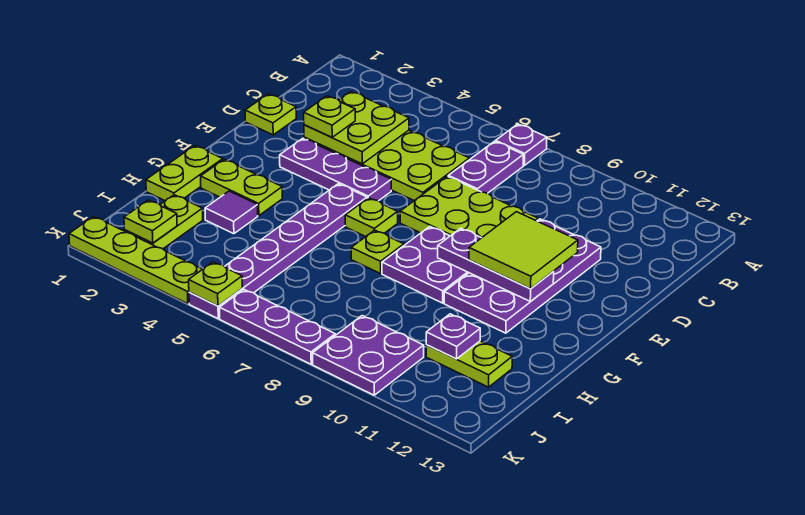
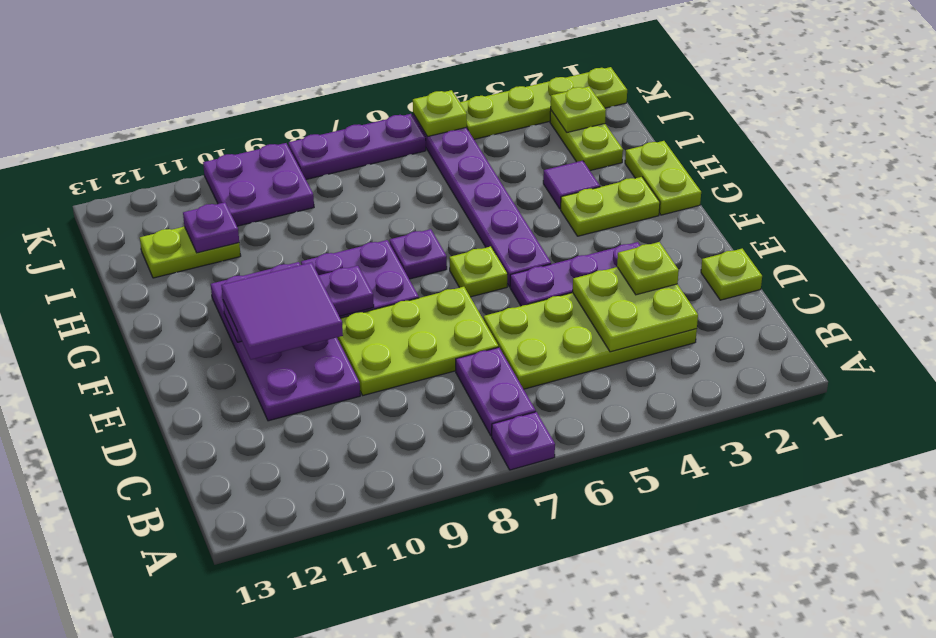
lime tile E10:F11 level 3 -> purple tile E10:F11 level 3
lime plate G7 level 1 -> purple plate G7 level 1

